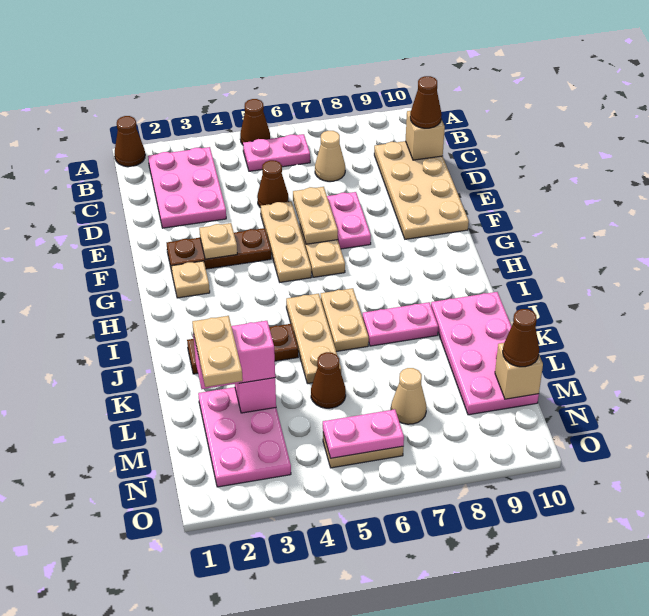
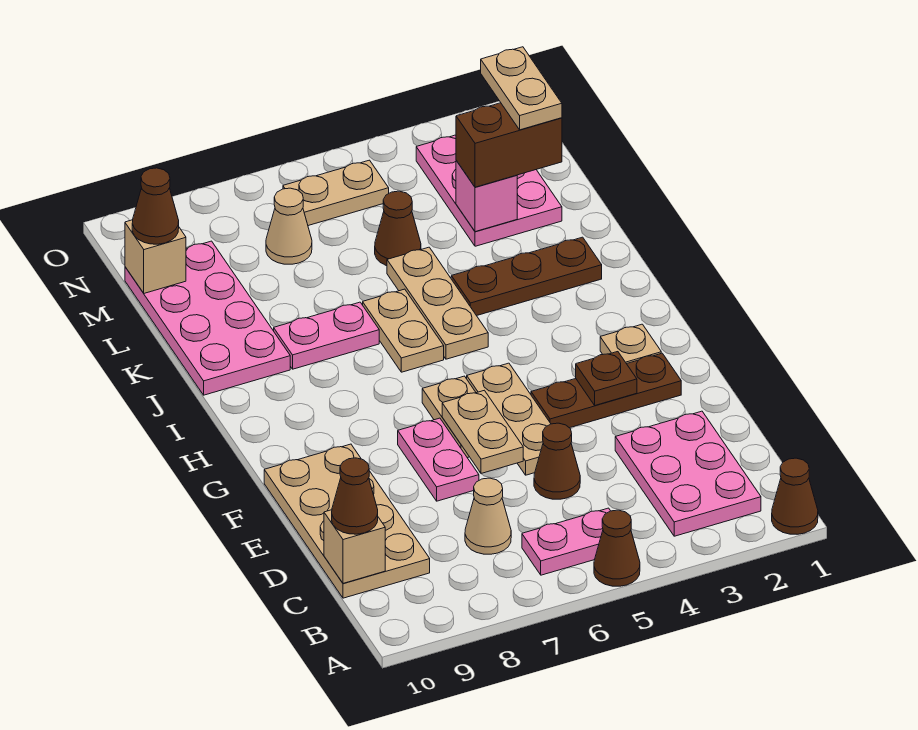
tan plate F3 level 2 -> brown plate F3 level 2
pink brick L2:L3 level 3 -> brown brick L2:L3 level 3
pink plate N5:N6 level 2 -> none

